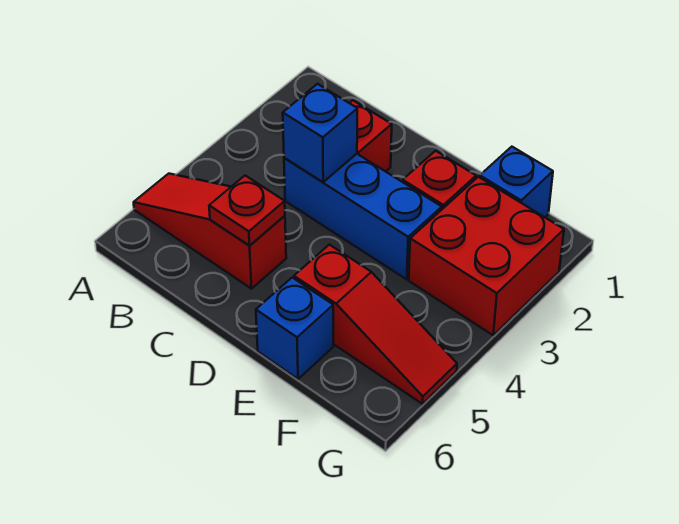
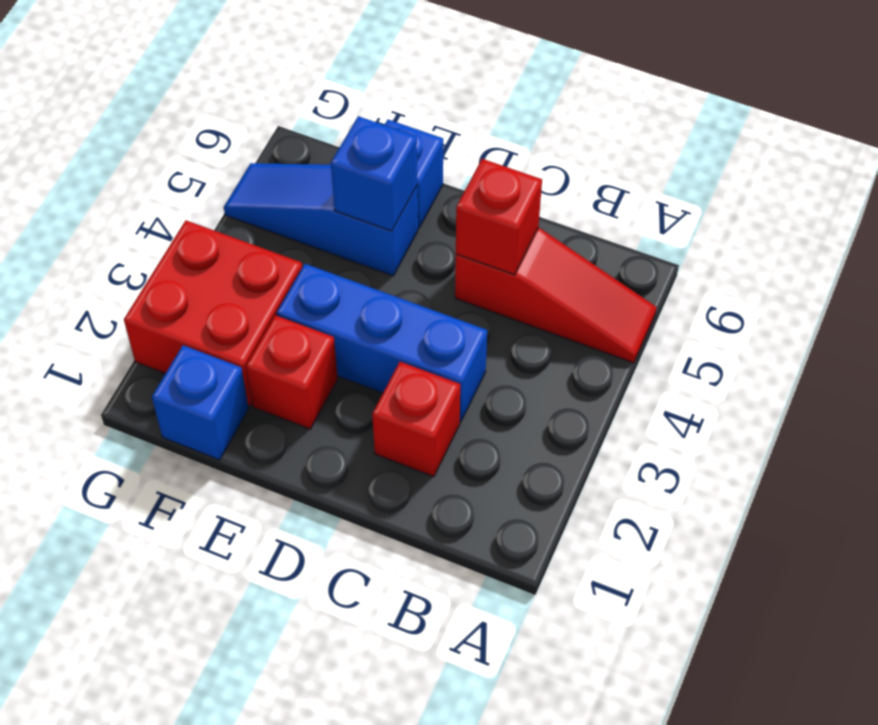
blue brick C3 level 2 -> blue brick E5 level 2
red plate C5 level 2 -> red brick C5 level 2
red slope E5:G5 level 1 top E -> blue slope E5:G5 level 1 top E

